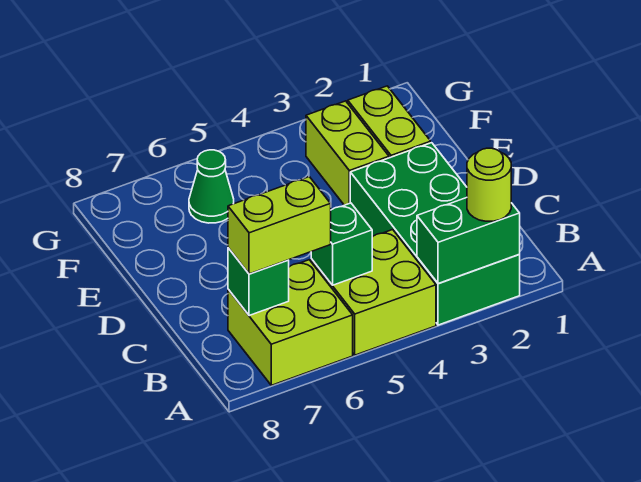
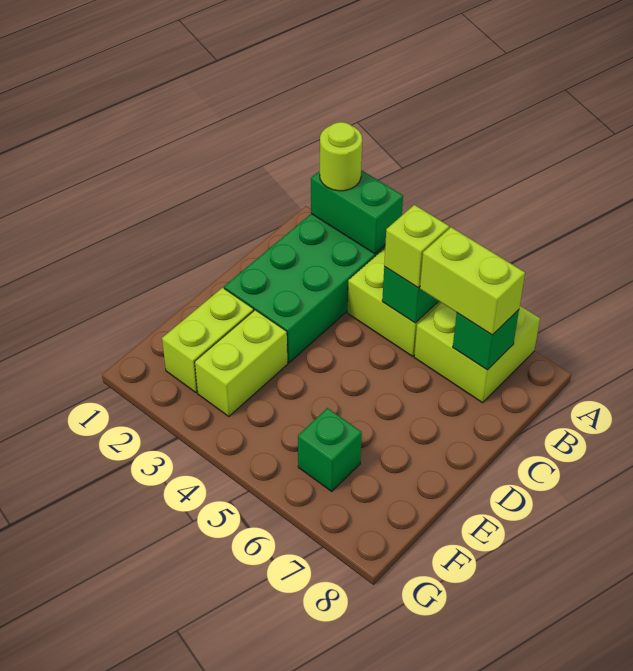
none -> lime brick B5 level 3
green cone F6 level 1 -> green brick F6 level 1

